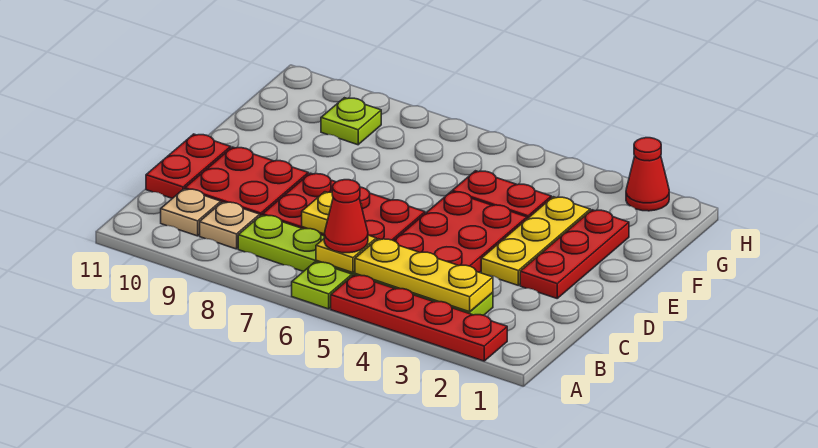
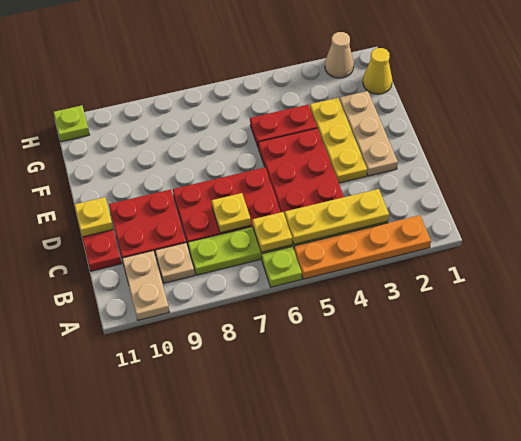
red plate A2:A5 level 1 -> orange plate A2:A5 level 1
red cone B6 level 3 -> none
tan plate B10 level 1 -> tan plate A10:B10 level 1
red plate D2:F2 level 1 -> tan plate D2:F2 level 1
none -> yellow plate D11 level 2
none -> yellow cone G1 level 1
lime plate G9 level 1 -> lime plate H11 level 1
red cone H2 level 1 -> tan cone H2 level 1

